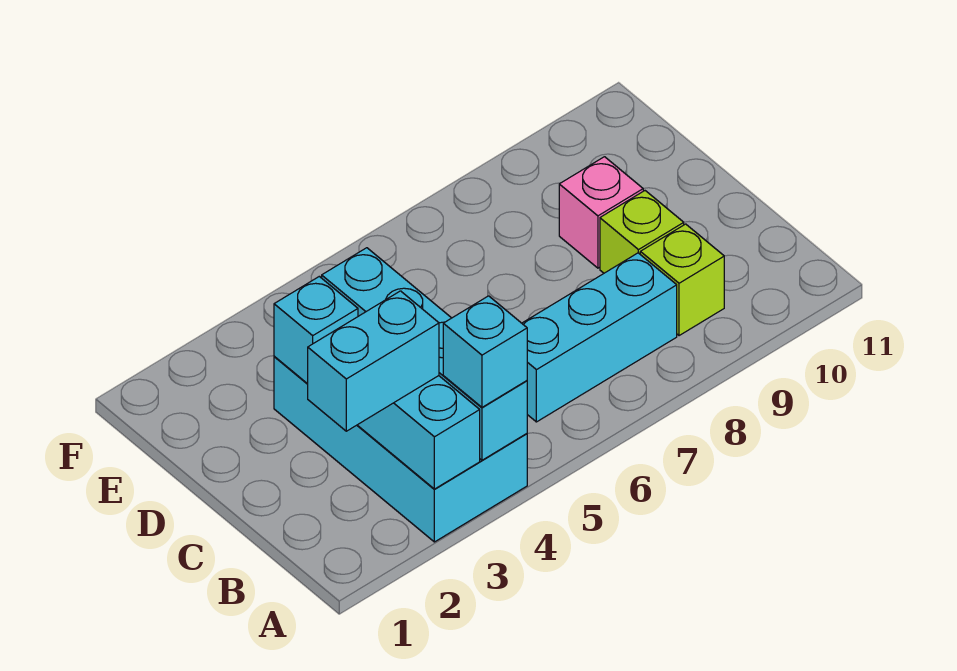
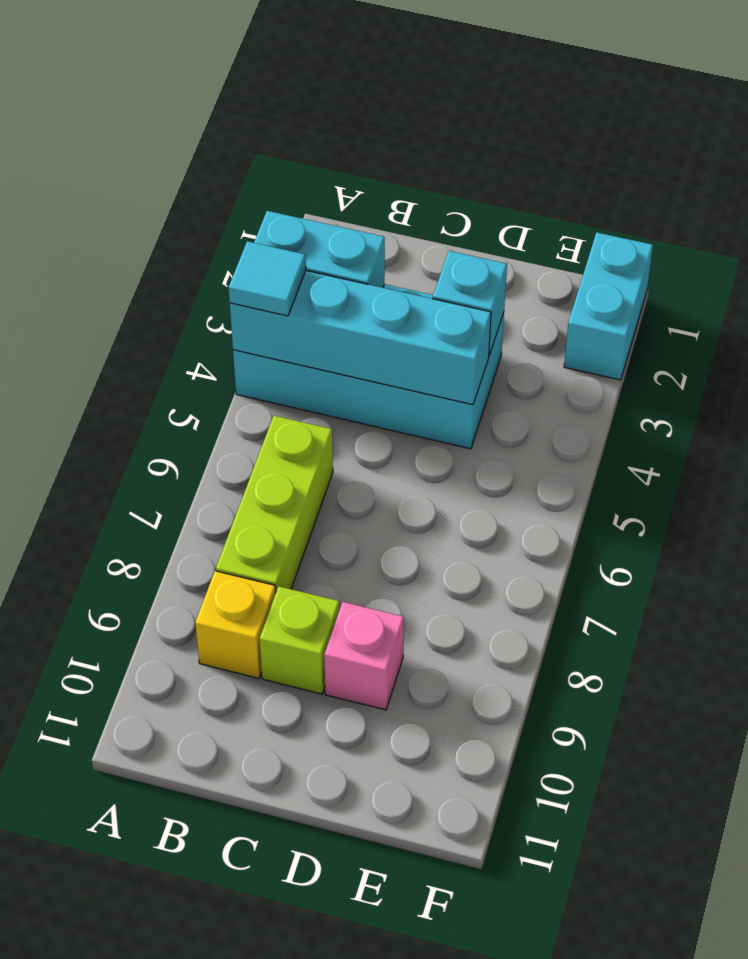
cyan brick A4 level 3 -> cyan tile A4 level 3
cyan brick B2:B3 level 3 -> cyan brick F1:F2 level 1
cyan brick B6:B8 level 1 -> lime brick B6:B8 level 1
lime brick B9 level 1 -> yellow brick B9 level 1

